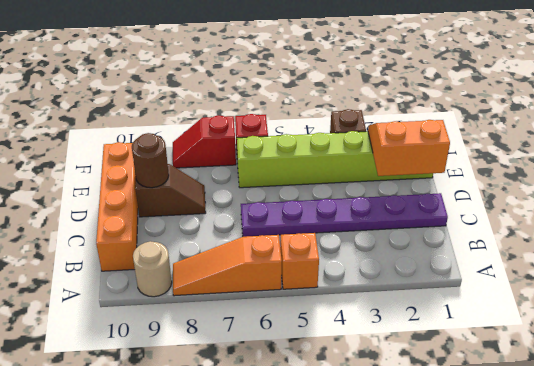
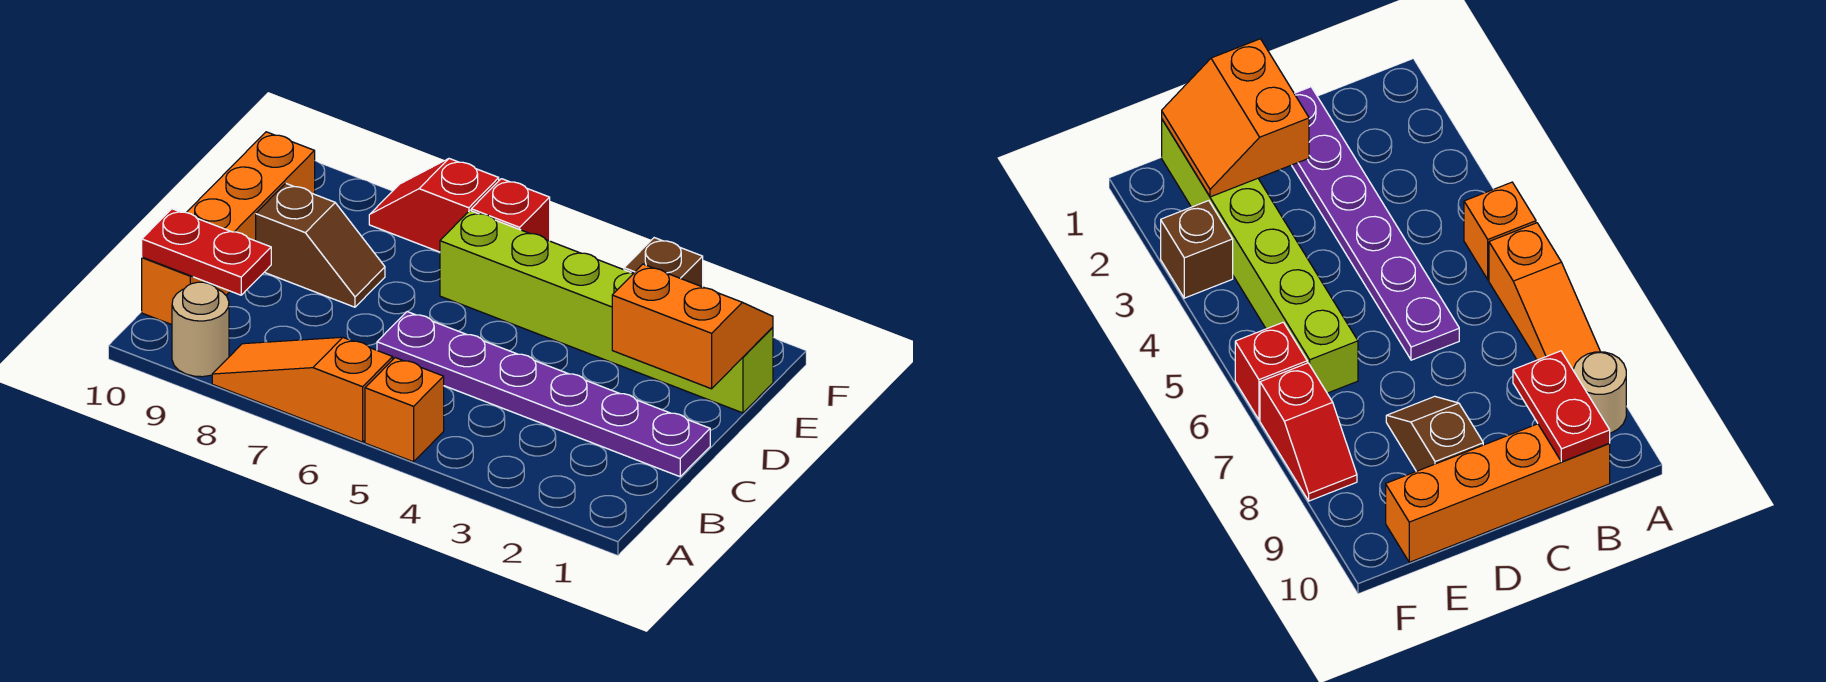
none -> red plate B9:B10 level 2
brown round brick D9 level 2 -> none

